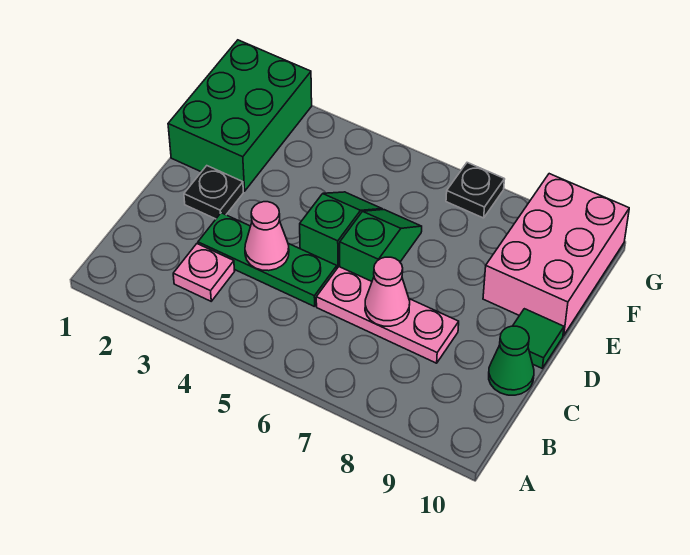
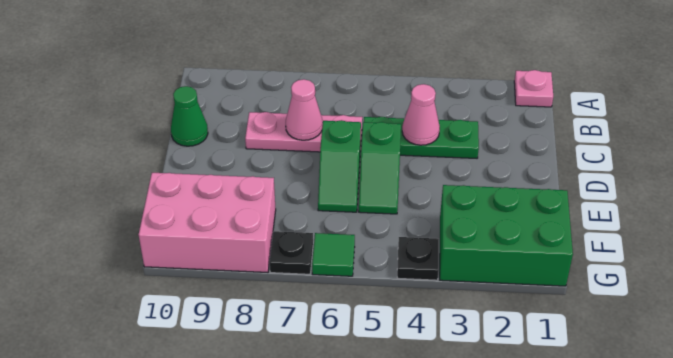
pink plate B3 level 1 -> pink plate A1 level 1
black plate D2 level 1 -> black plate G4 level 1
green tile D10 level 1 -> green tile G6 level 1
green brick E1:G2 level 1 -> green brick F1:G3 level 1
pink brick E9:G10 level 1 -> pink brick F8:G10 level 1

